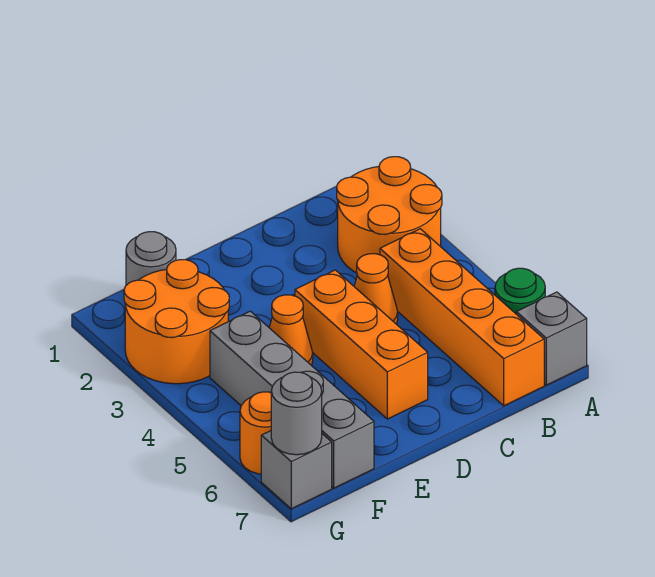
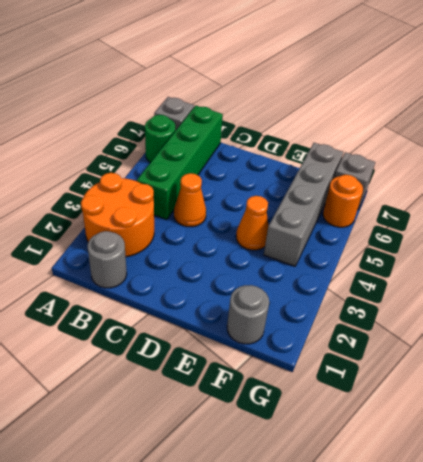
orange brick B4:B7 level 1 -> green brick B4:B7 level 1
orange brick D4:D6 level 1 -> none
orange round brick F2:G3 level 1 -> none
grey round brick G7 level 2 -> grey round brick B1 level 1

